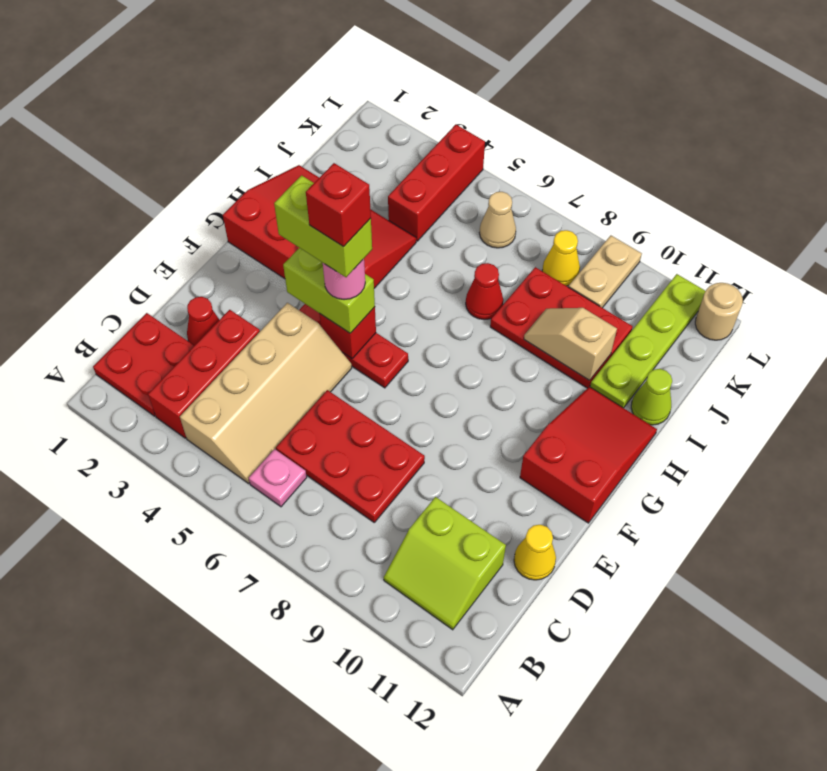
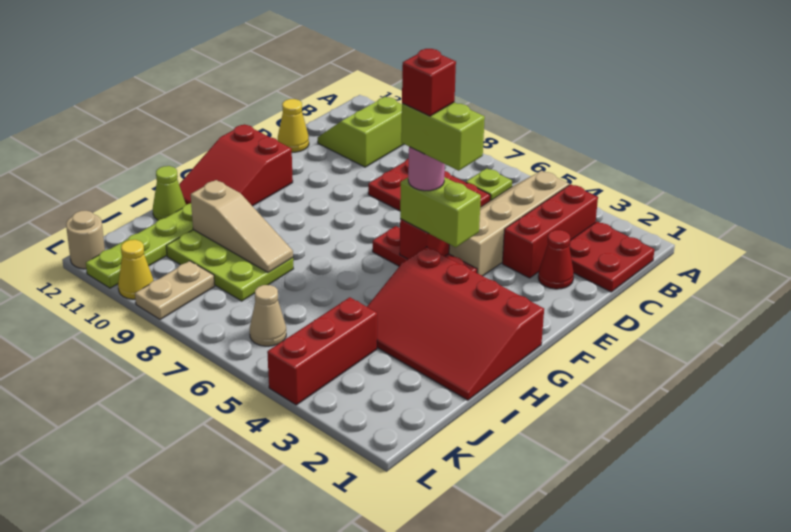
pink plate B6 level 1 -> lime plate B6 level 1
lime slope B10:C11 level 1 top C -> lime slope B10:C11 level 1 top 10
red cone I7 level 1 -> none
red plate I8:J10 level 1 -> lime plate I8:J10 level 1
tan slope I9:I10 level 2 top 10 -> tan slope I8:I10 level 2 top 10
yellow cone K8 level 1 -> yellow cone L10 level 1

